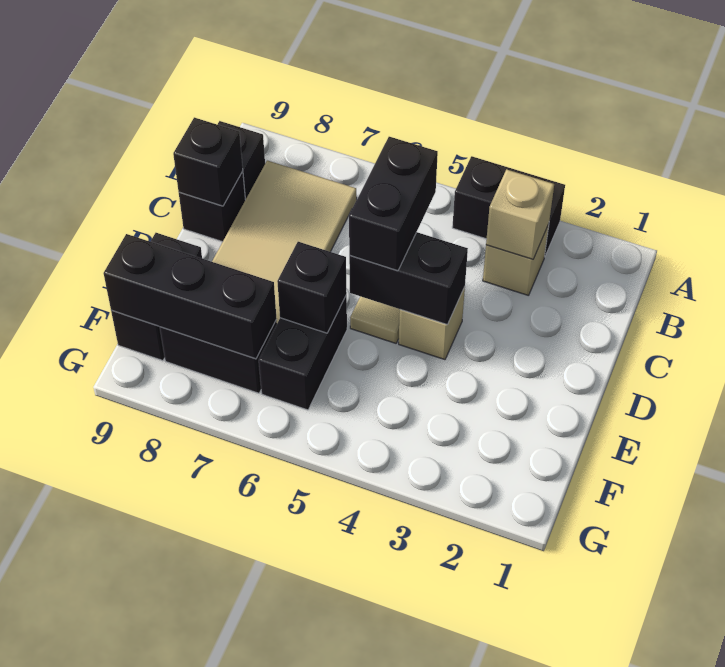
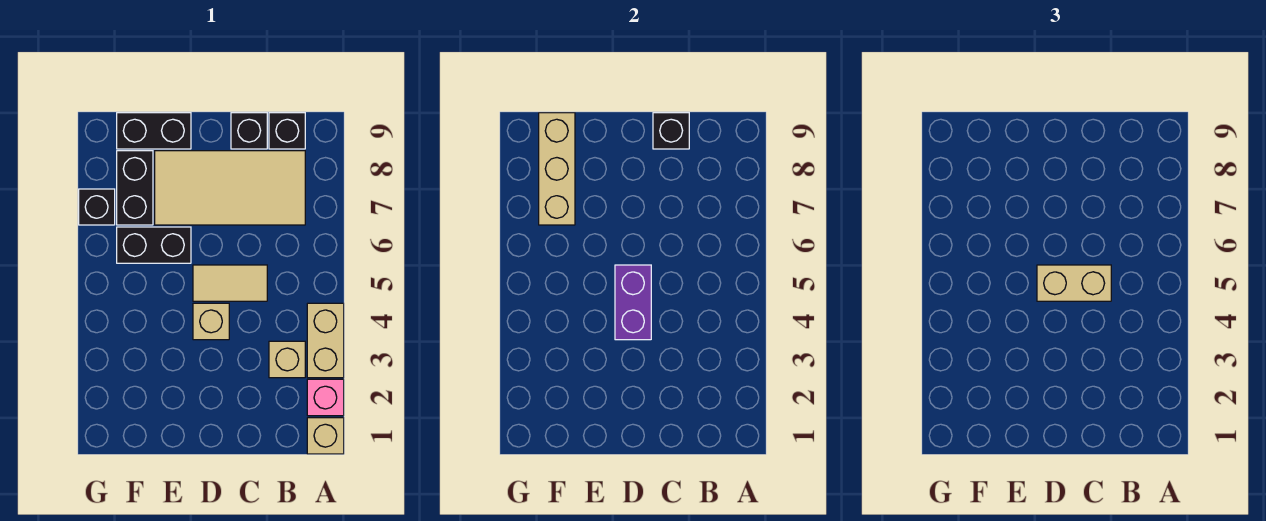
none -> pink brick A2 level 1
black brick A3:A4 level 1 -> tan brick A3:A4 level 1
tan brick B3 level 2 -> tan brick A1 level 1
black brick C5:D5 level 3 -> tan brick C5:D5 level 3
black brick D4:D5 level 2 -> purple brick D4:D5 level 2
black brick E6 level 2 -> black brick G7 level 1
black brick F7:F9 level 2 -> tan brick F7:F9 level 2

